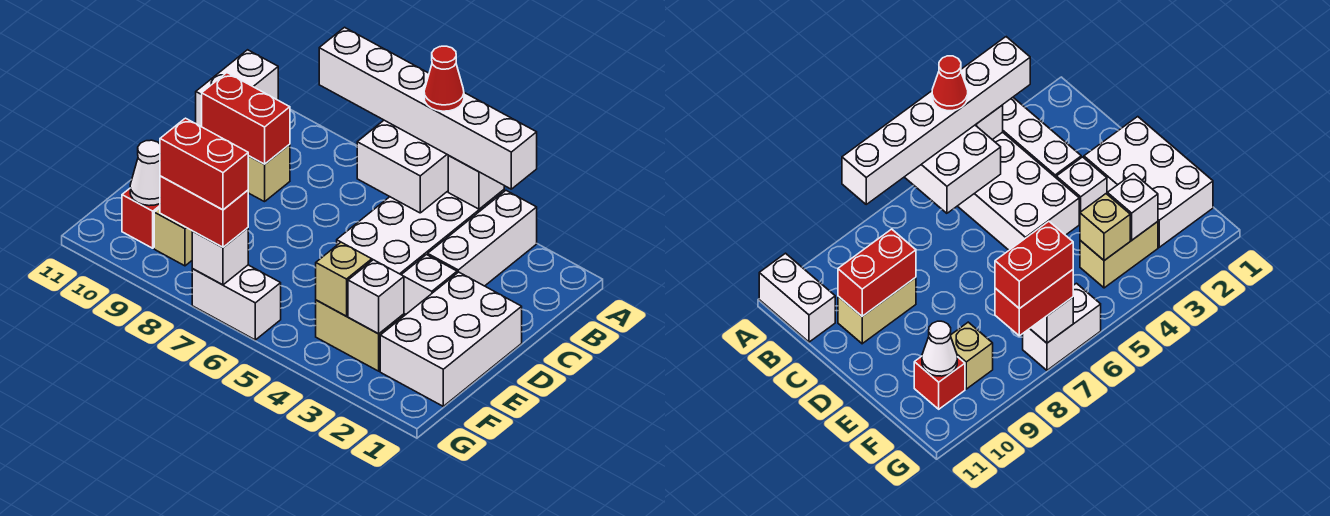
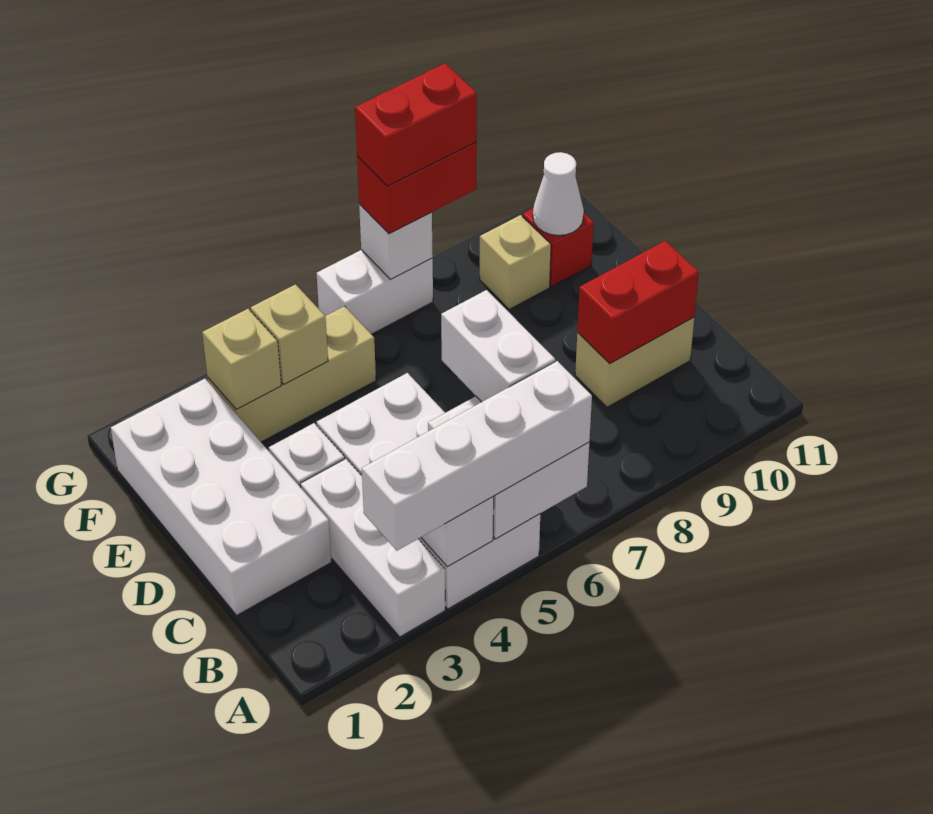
white brick A3:A8 level 3 -> white brick A3:A6 level 3
red cone A5 level 4 -> none
white brick A11:B11 level 1 -> white brick B6:C6 level 3
white brick D1:F2 level 1 -> white brick C1:F2 level 1
tan brick F3:F4 level 1 -> tan brick F3:F5 level 1
white brick F3 level 2 -> tan brick F3 level 2

